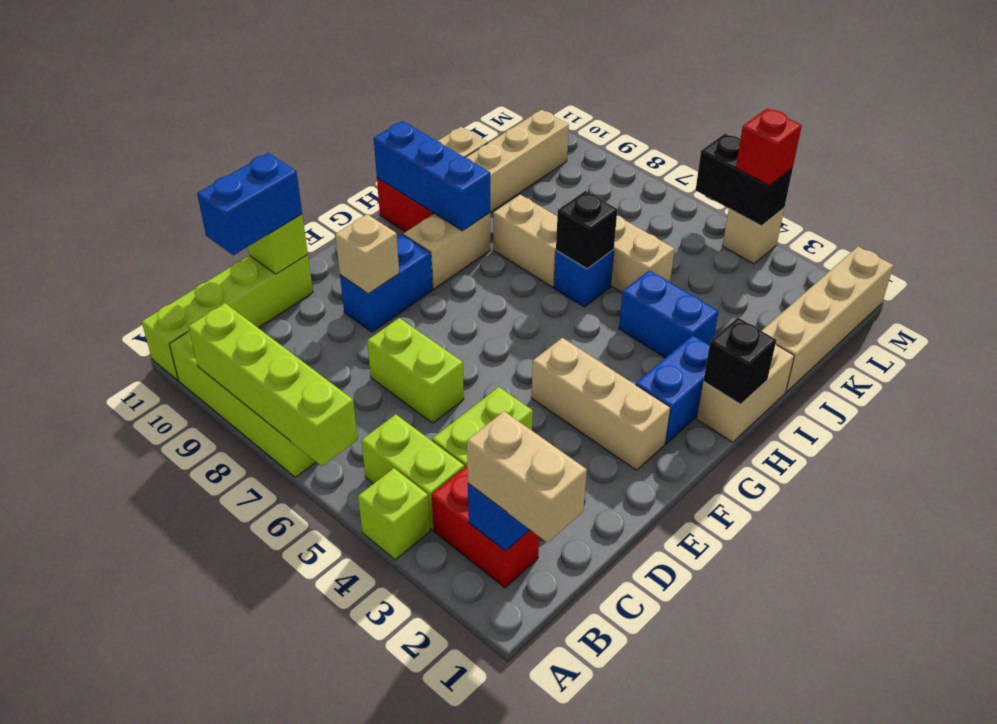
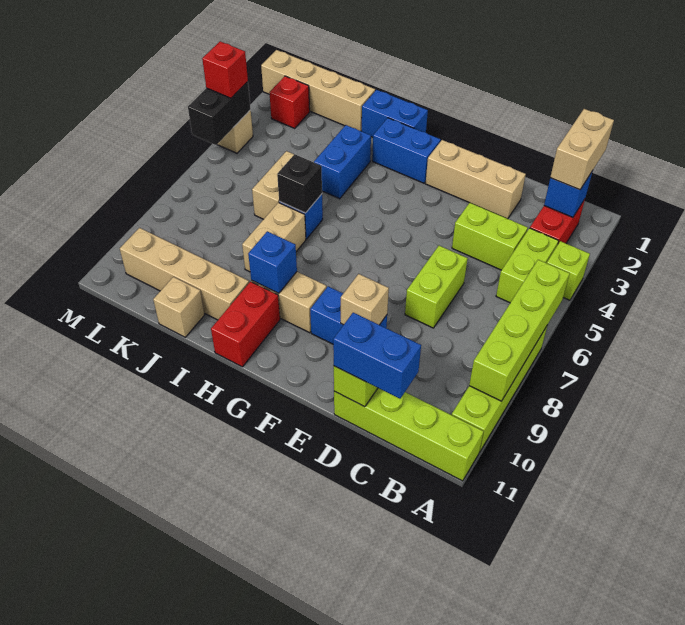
tan brick F2:F4 level 1 -> tan brick D2:F2 level 1
tan brick H1:I1 level 1 -> blue brick H1:I1 level 1
black brick H1 level 2 -> none
blue brick H9:H11 level 2 -> blue brick H9 level 2
none -> red brick L2 level 1

